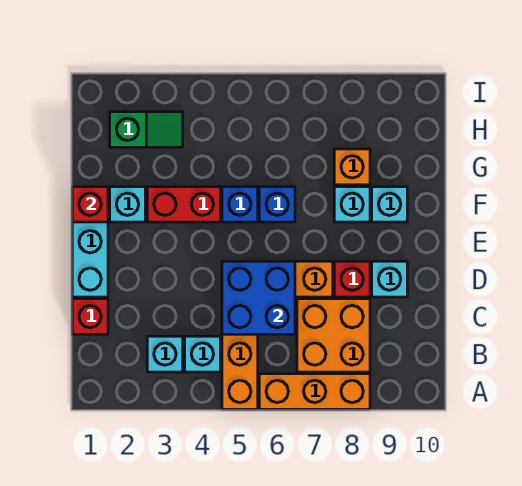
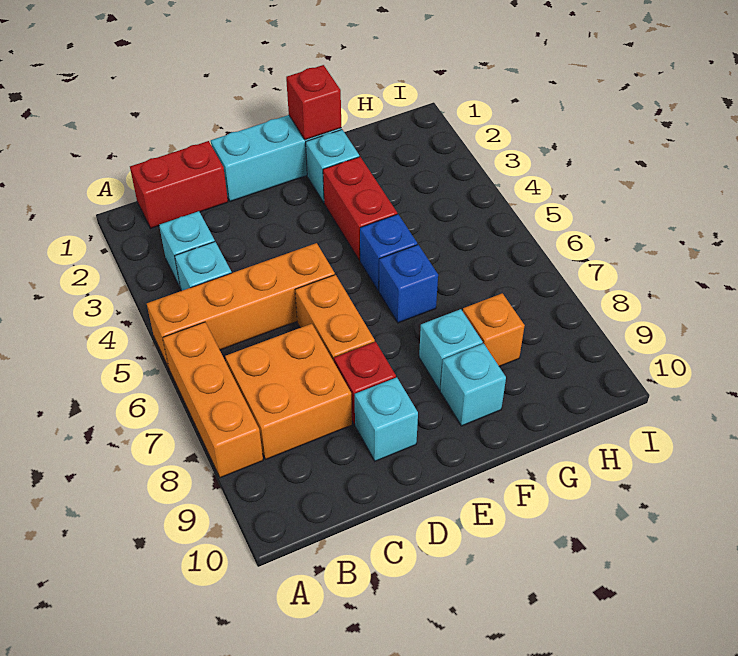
red brick C1 level 1 -> red brick B1:C1 level 1
blue brick C5:D6 level 2 -> none
green slope H2:H3 level 1 top 2 -> none

